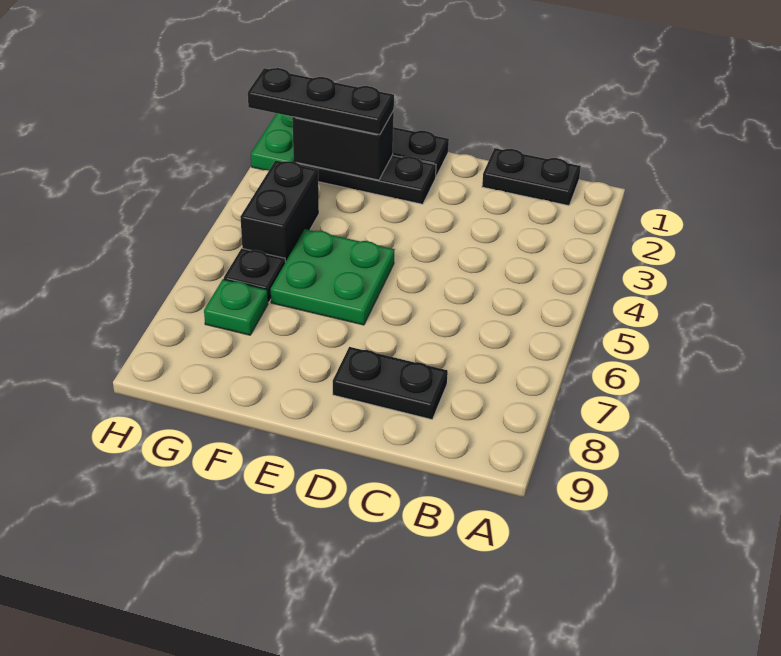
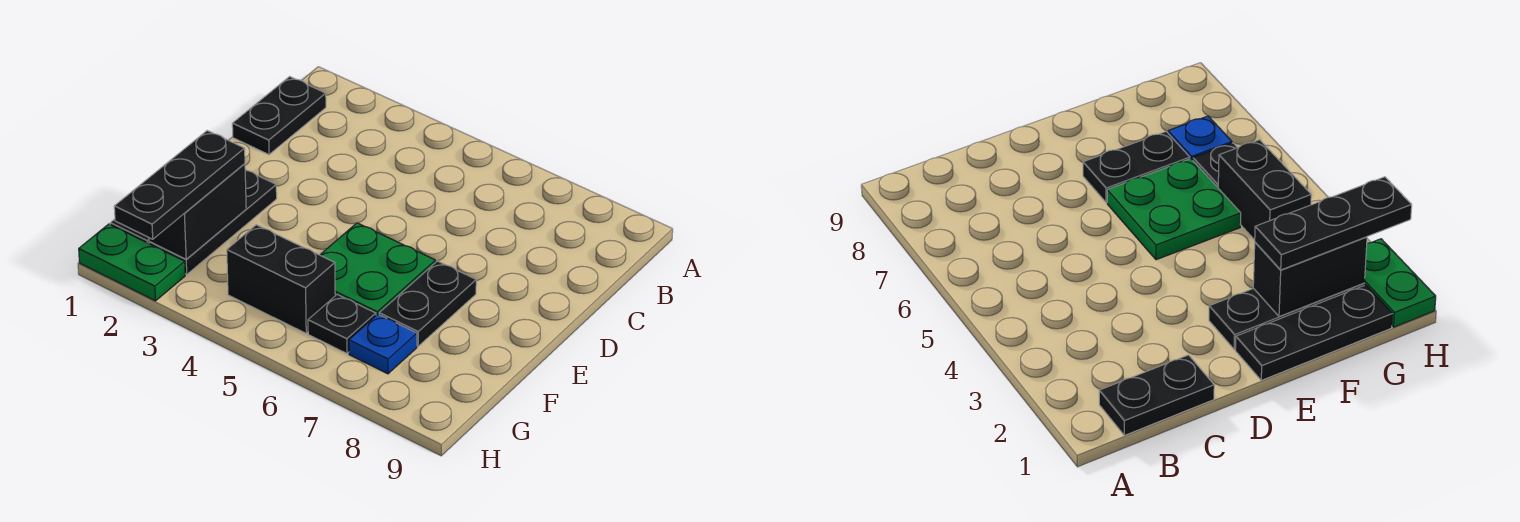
black plate C8:D8 level 1 -> black plate E7:F7 level 1
green plate G7 level 1 -> blue plate G7 level 1

